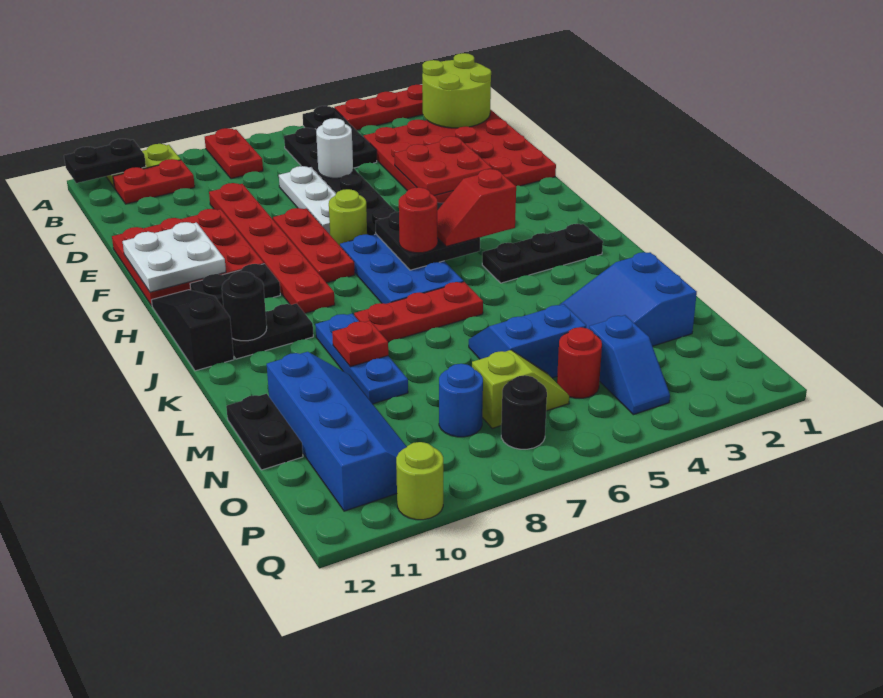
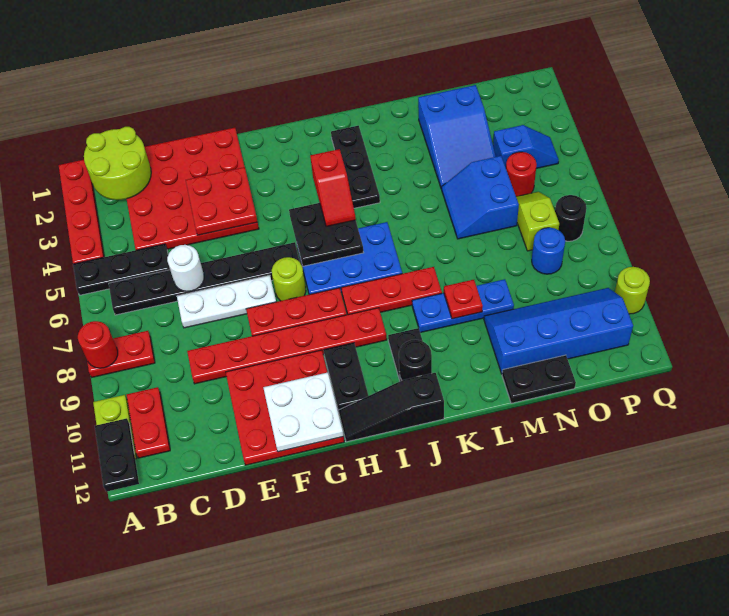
red round brick I6 level 3 -> red round brick A8 level 2
red plate K6:K8 level 1 -> red plate I8:K8 level 1

